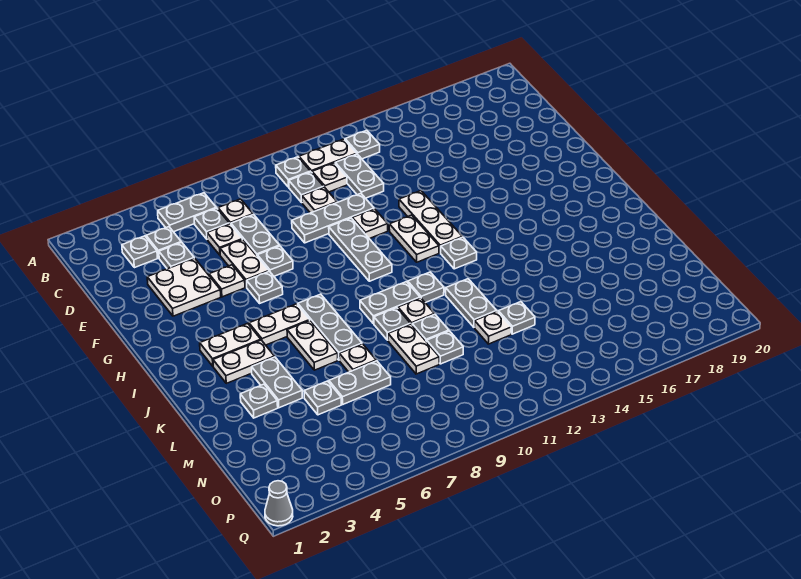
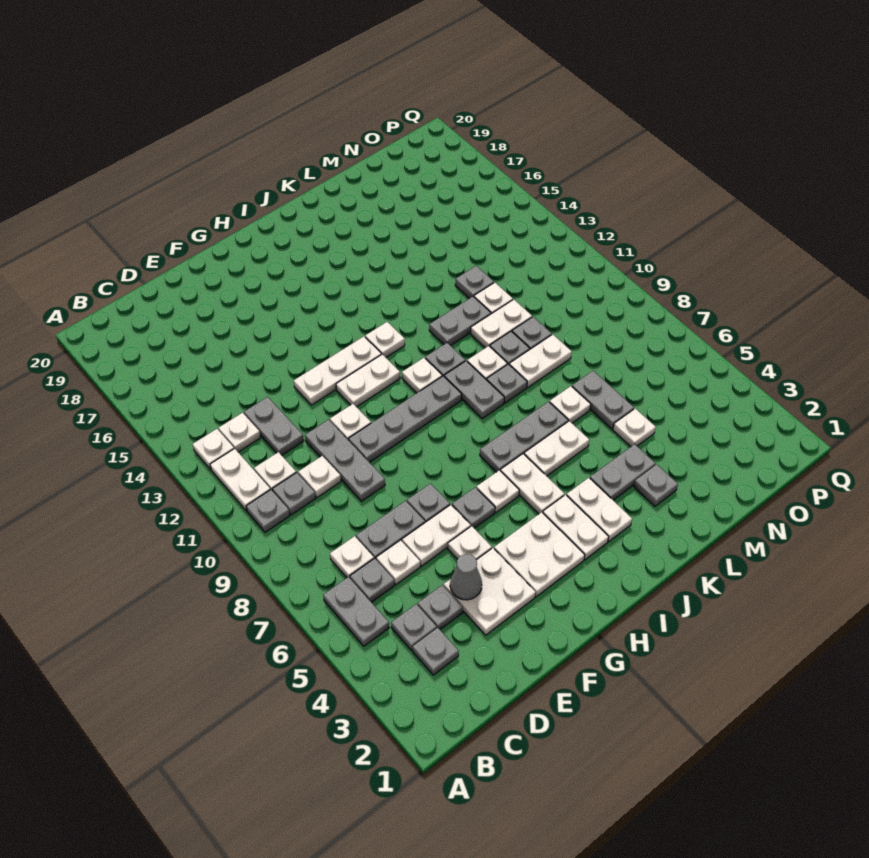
grey plate B13 level 1 -> white plate B13 level 1
grey plate C12:D12 level 1 -> grey plate D12:D13 level 1
none -> white plate C13 level 1
grey plate F10:H10 level 1 -> grey plate F10:I10 level 1
none -> white plate G3:H4 level 1
none -> white plate H6 level 1
none -> white plate I11 level 1
grey plate I13 level 1 -> white plate I13 level 1
none -> white plate L11:M11 level 1
grey plate M5 level 1 -> white plate M5 level 1
grey cone Q1 level 1 -> grey cone E4 level 2

